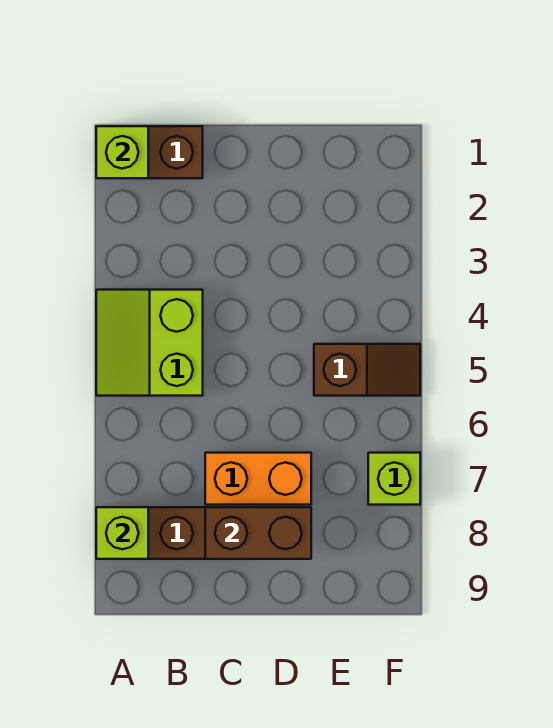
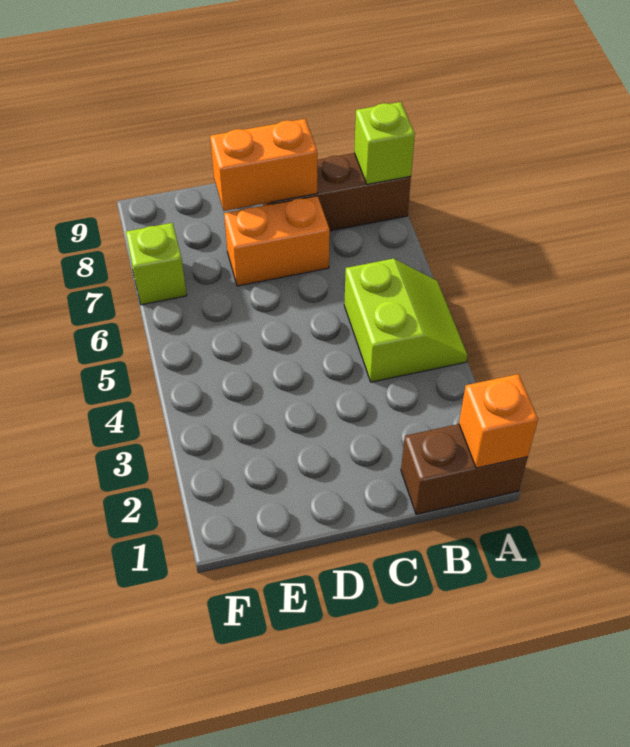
lime brick A1 level 2 -> orange brick A1 level 2
brown brick C8:D8 level 2 -> orange brick C8:D8 level 2
brown slope E5:F5 level 1 top E -> none

